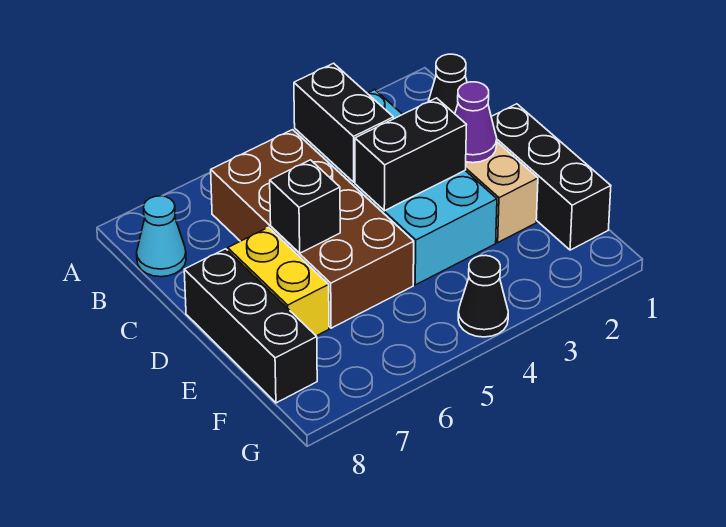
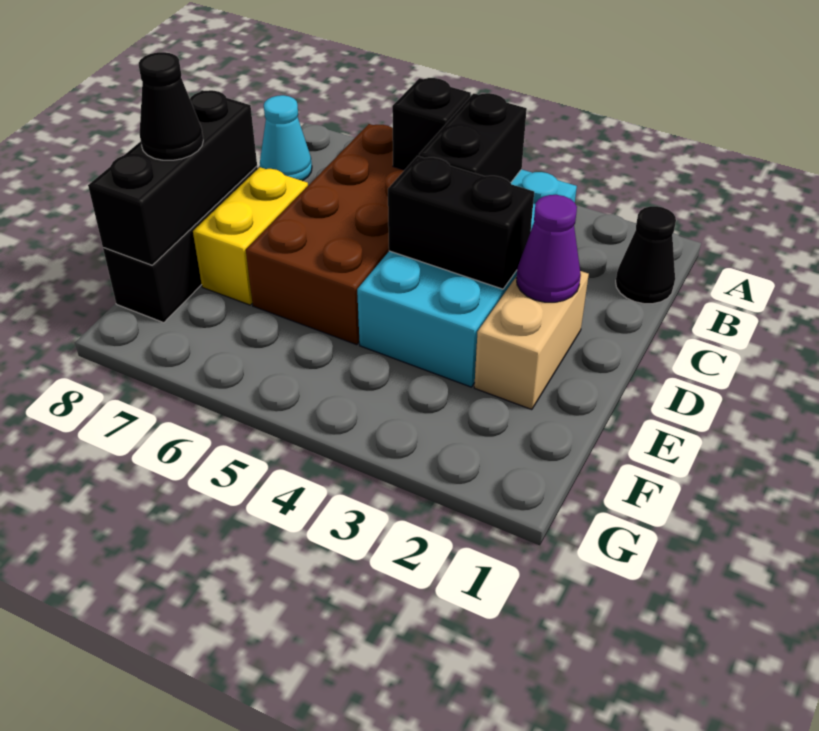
black brick D1:F1 level 1 -> black brick D8:F8 level 2
black brick D6 level 2 -> black brick B5 level 2
black cone G4 level 1 -> black cone E8 level 3

